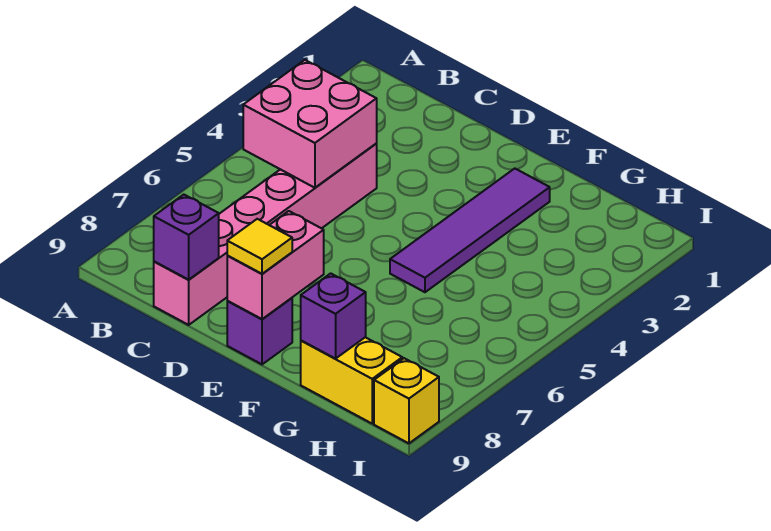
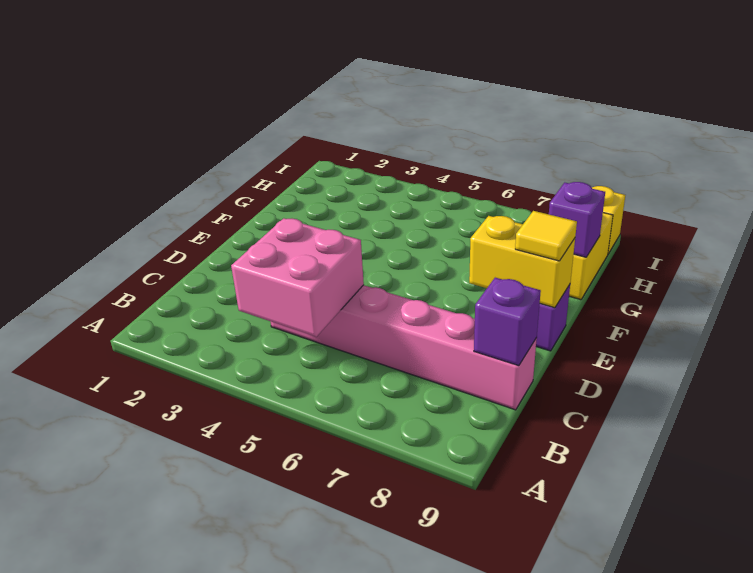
pink brick E8:E9 level 2 -> yellow brick E8:E9 level 2
purple tile F2:F5 level 1 -> none

